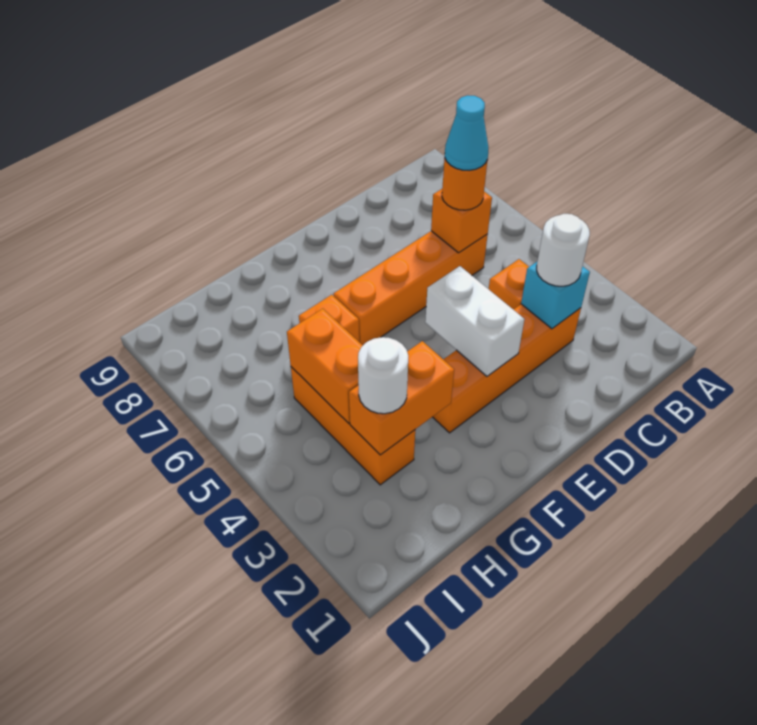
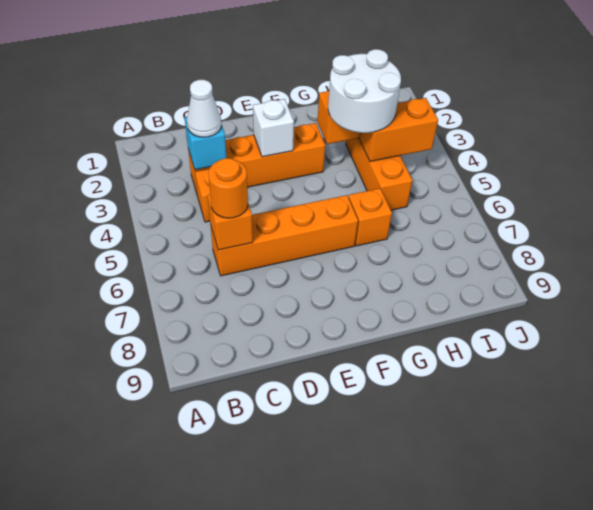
white round brick C3 level 3 -> white cone C3 level 3
cyan cone C6 level 4 -> none
white brick E3:E4 level 2 -> white brick E3 level 2
white round brick H3 level 3 -> white round brick G3:H4 level 3
orange brick H4:H5 level 2 -> orange brick H4:I4 level 2

